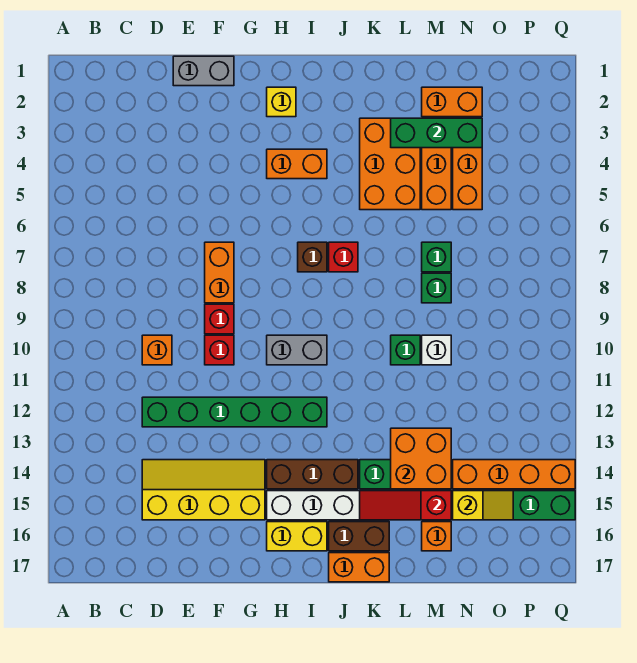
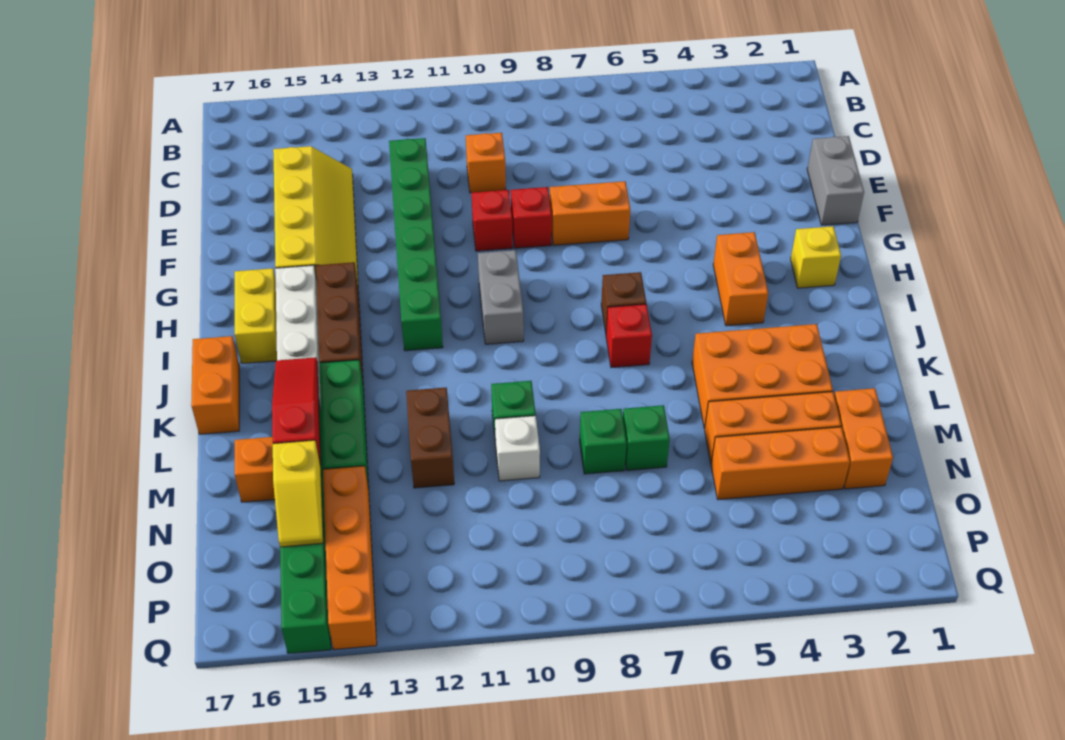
brown brick J16:K16 level 1 -> brown brick L12:M12 level 1
green brick L3:N3 level 2 -> none
orange brick L13:M14 level 2 -> none

